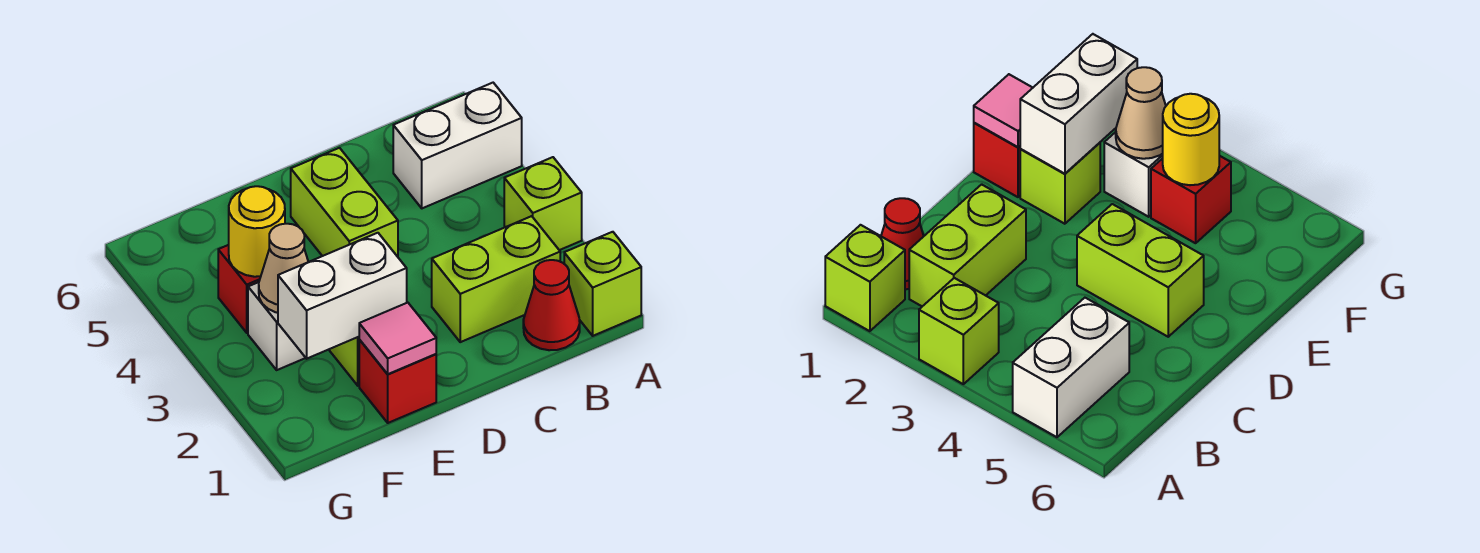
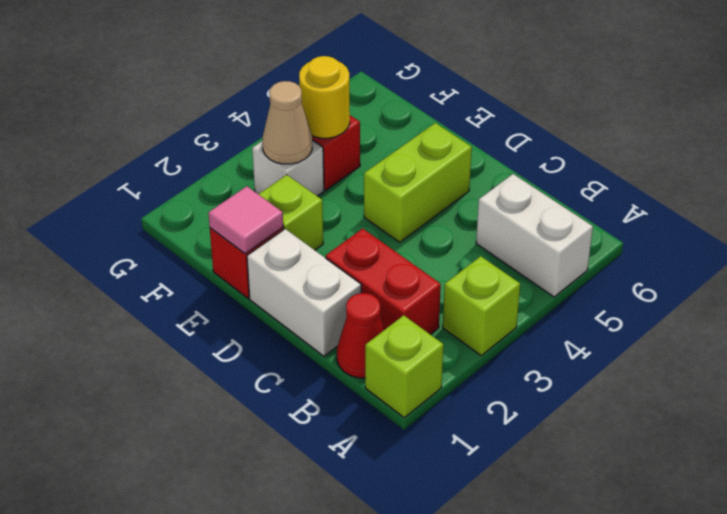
lime brick B2:C2 level 1 -> red brick B2:C2 level 1
white brick E2:F2 level 2 -> white brick C1:D1 level 1

